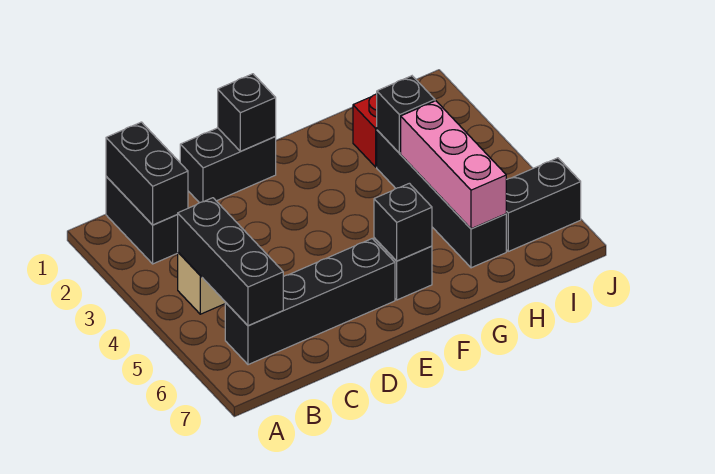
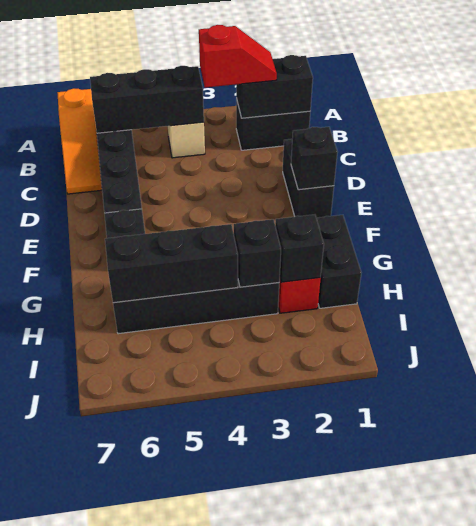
none -> orange slope A7:C7 level 1 top A
none -> red slope B2:B3 level 3 top 3
black brick F6 level 2 -> black brick H2 level 2
pink brick H4:H6 level 2 -> black brick H4:H6 level 2
black brick I6:J6 level 1 -> black brick G1:H1 level 1

